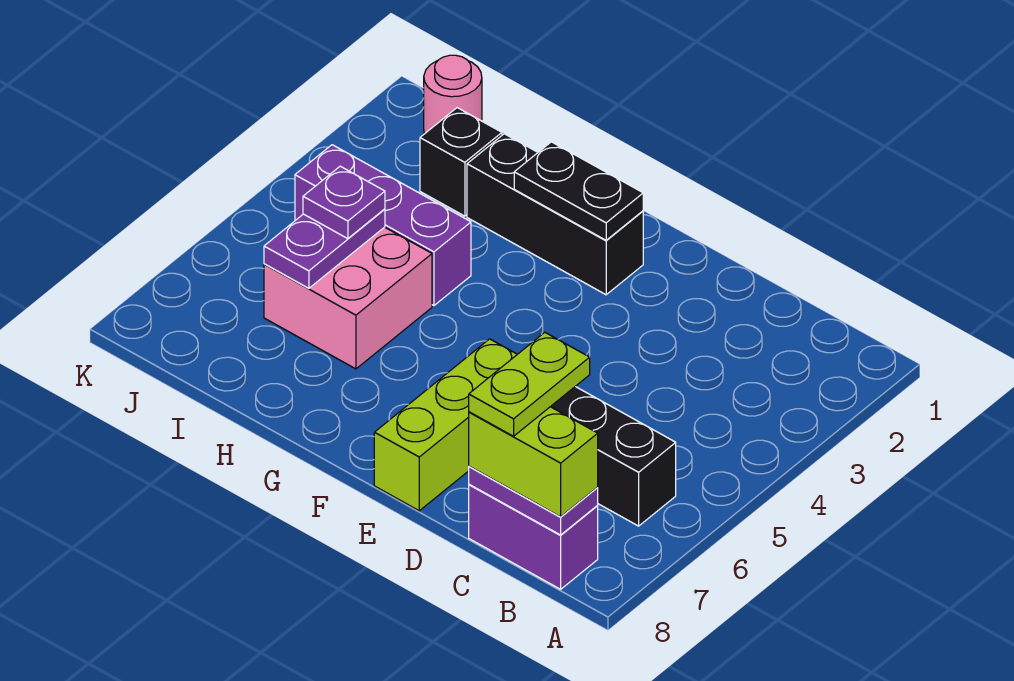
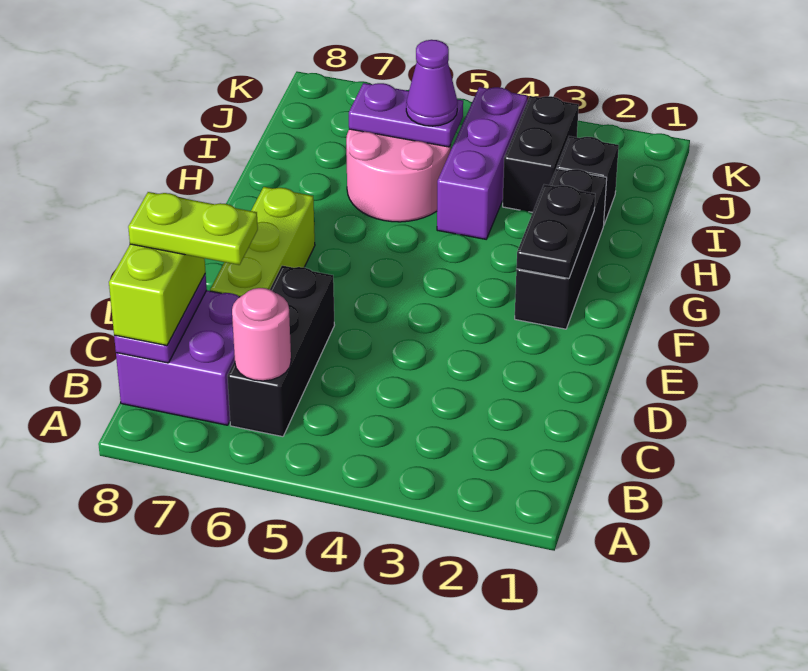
purple brick B8:C8 level 1 -> purple brick B7:C8 level 1
lime brick E6:E8 level 1 -> lime brick D7:F7 level 1
pink brick H5:I6 level 1 -> pink round brick H5:I6 level 1
none -> black brick I3:J3 level 1
purple plate I5 level 3 -> purple cone I5 level 3
pink round brick J1 level 1 -> pink round brick B6 level 2

